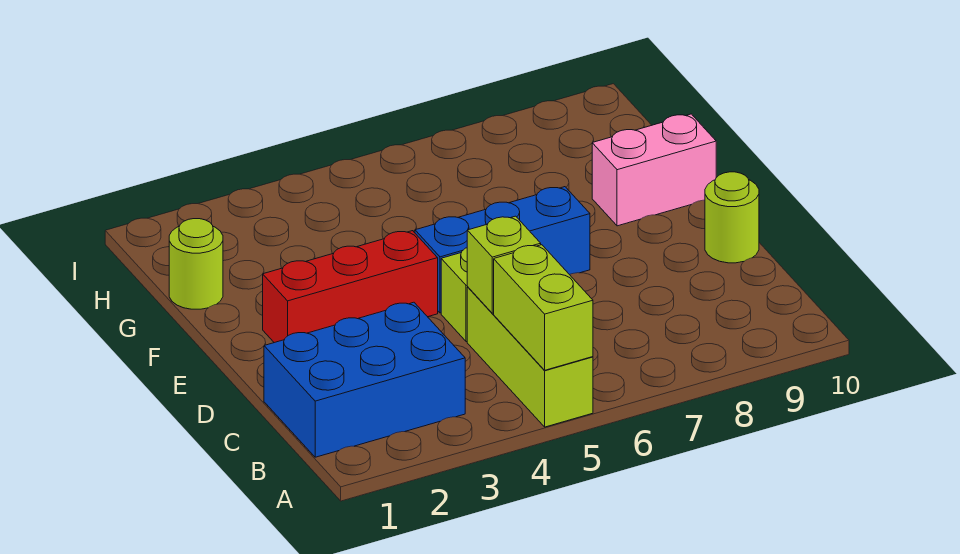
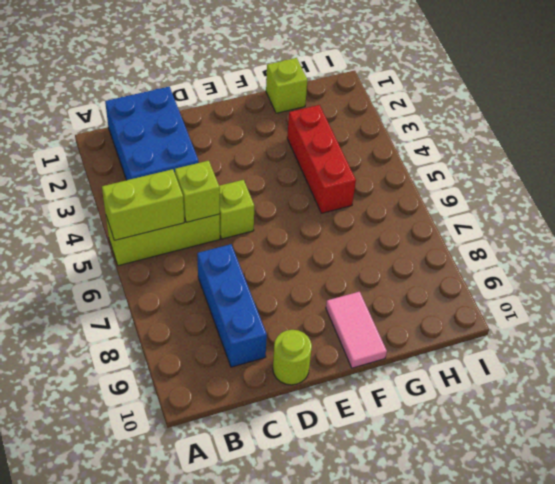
red brick E2:E4 level 1 -> red brick G3:G5 level 1
blue brick E5:E7 level 1 -> blue brick C7:C9 level 1
pink brick F9:F10 level 1 -> pink tile F9:F10 level 1
lime round brick G1 level 1 -> lime brick G1 level 1

